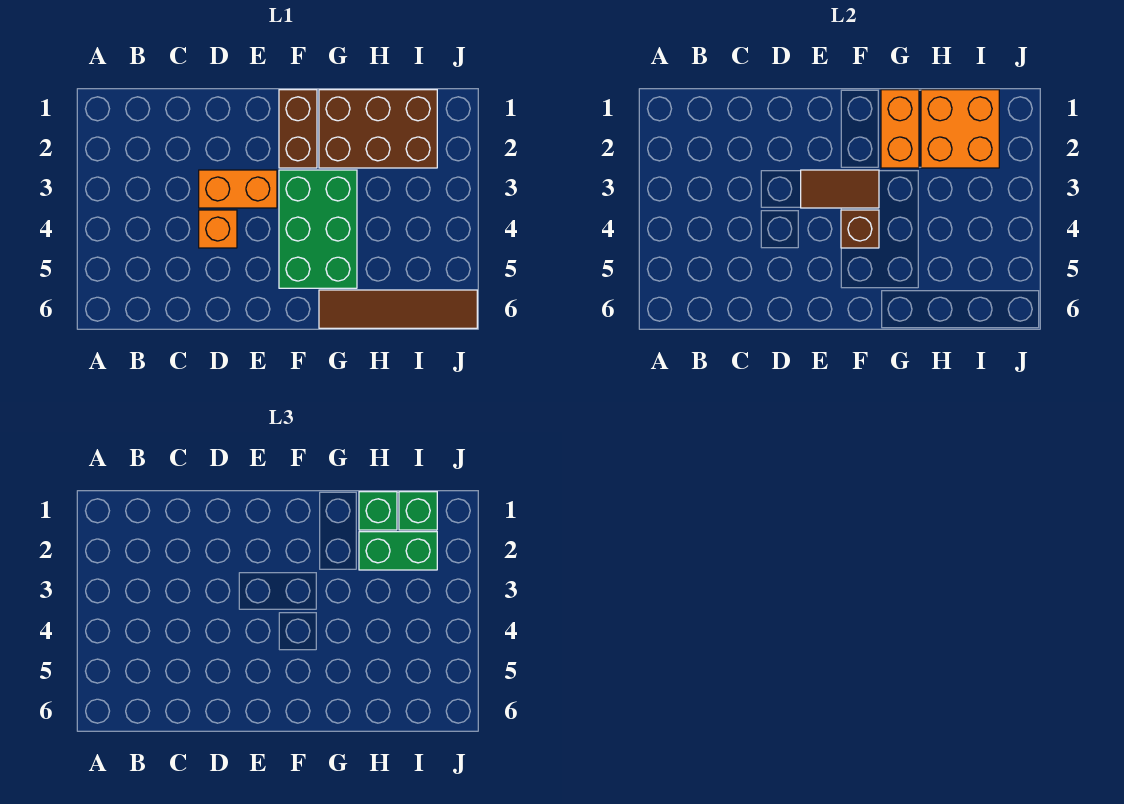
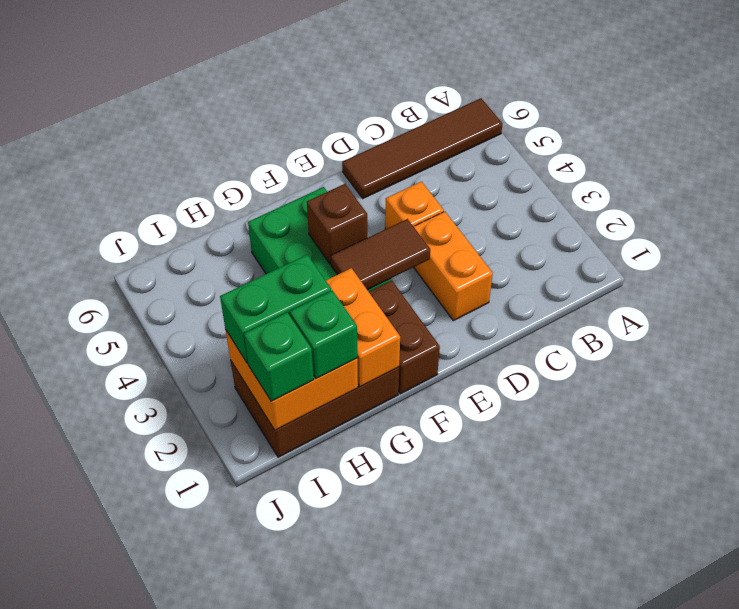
orange brick D3:E3 level 1 -> orange brick D2:D3 level 1
brown tile G6:J6 level 1 -> brown tile A6:D6 level 1

